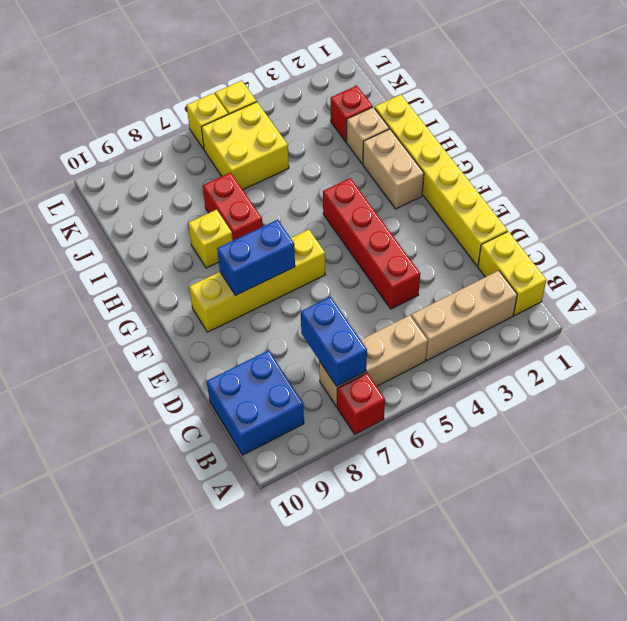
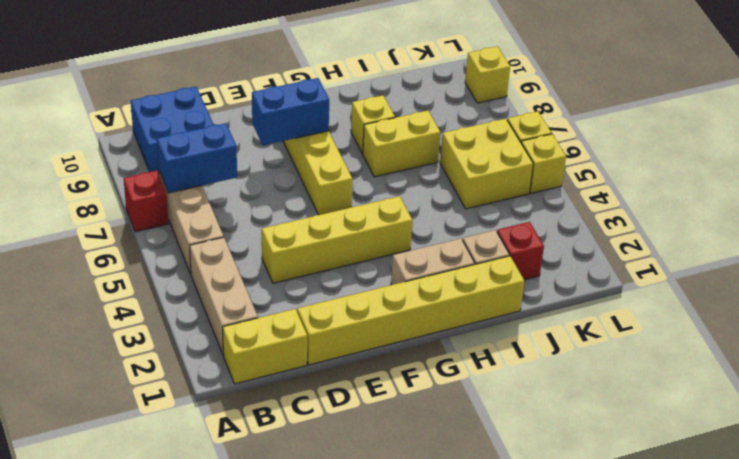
red brick D4:G4 level 1 -> yellow brick D4:G4 level 1
blue brick F7:F8 level 2 -> blue brick E8:F8 level 2
red brick H7:I7 level 1 -> yellow brick H7:I7 level 1
none -> yellow brick L9 level 1

